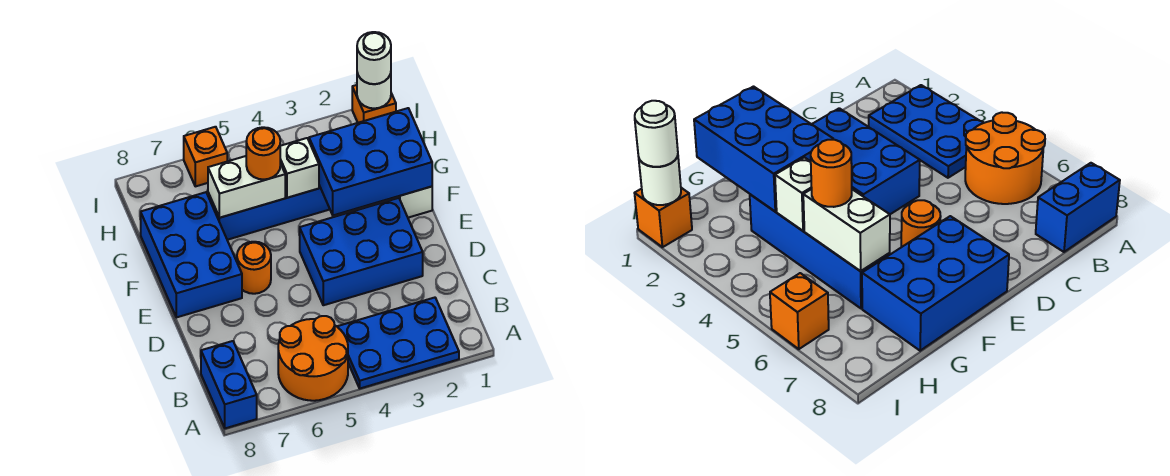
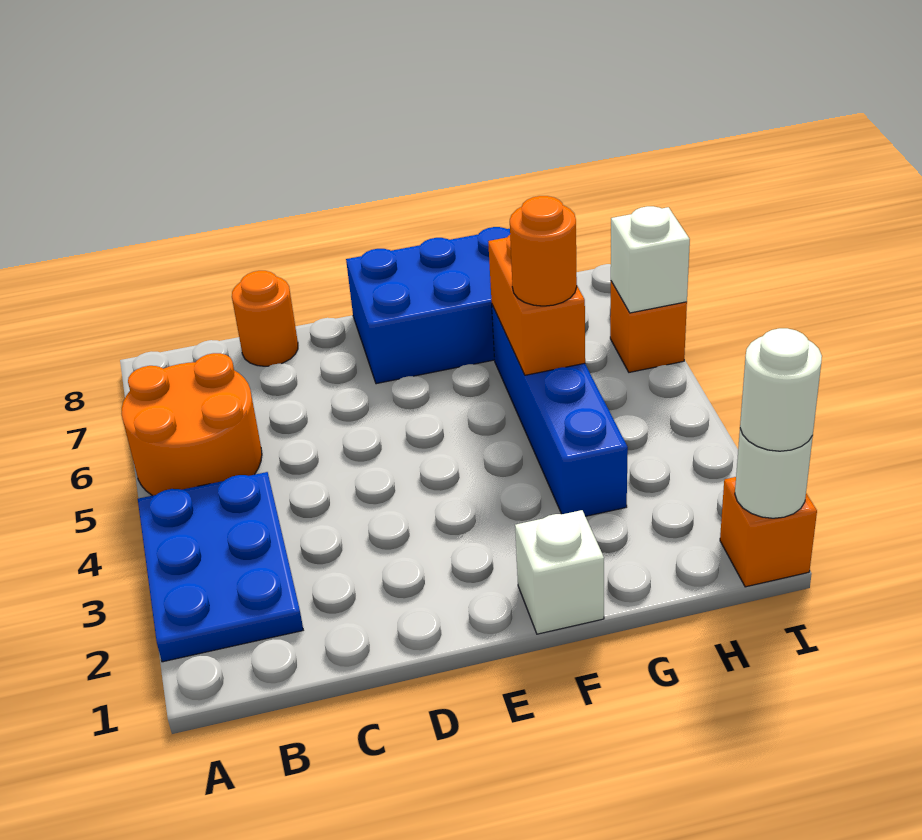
blue brick A8:B8 level 1 -> none
blue brick D2:E4 level 1 -> none
orange round brick E6 level 1 -> orange round brick C8 level 1
blue brick F1:G3 level 2 -> none
white brick G4 level 2 -> white brick I6 level 2
white brick G5:G6 level 2 -> orange brick G5:G6 level 2

